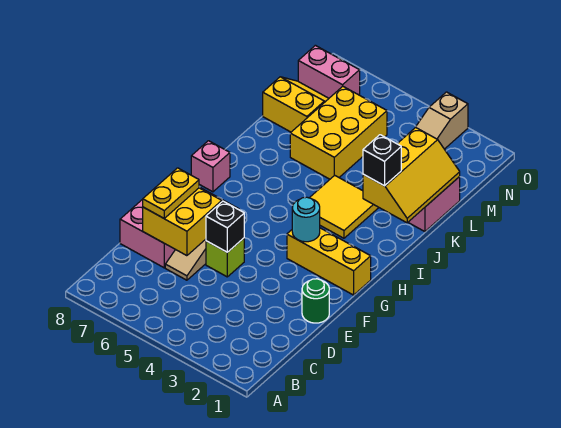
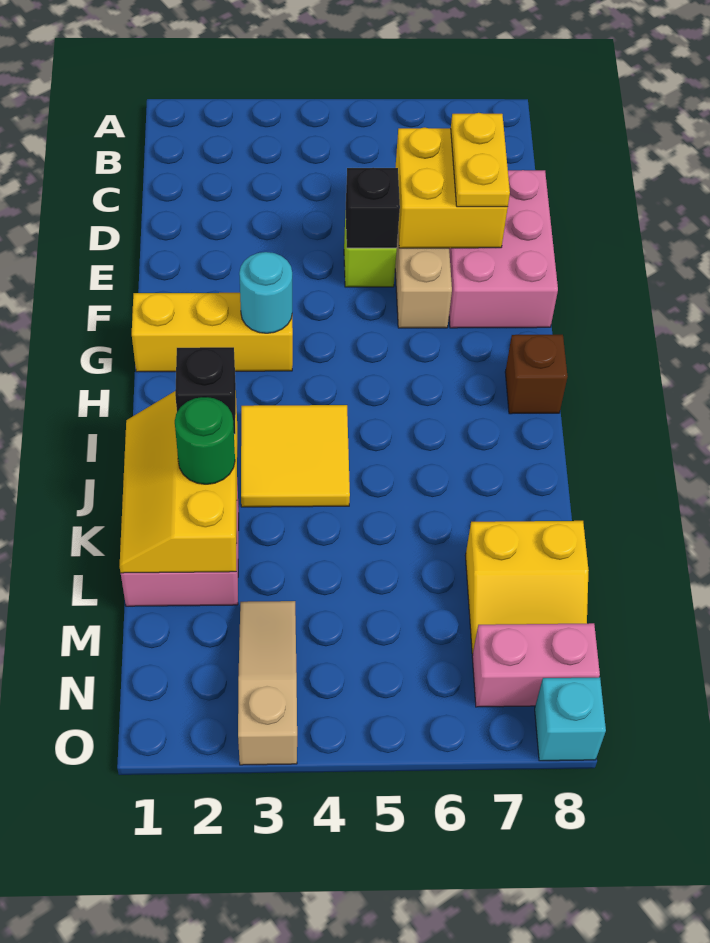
green round brick E1 level 1 -> green round brick K2 level 3
pink brick H8 level 1 -> brown brick H8 level 1
yellow brick K5:M6 level 1 -> none
none -> cyan brick O8 level 1

